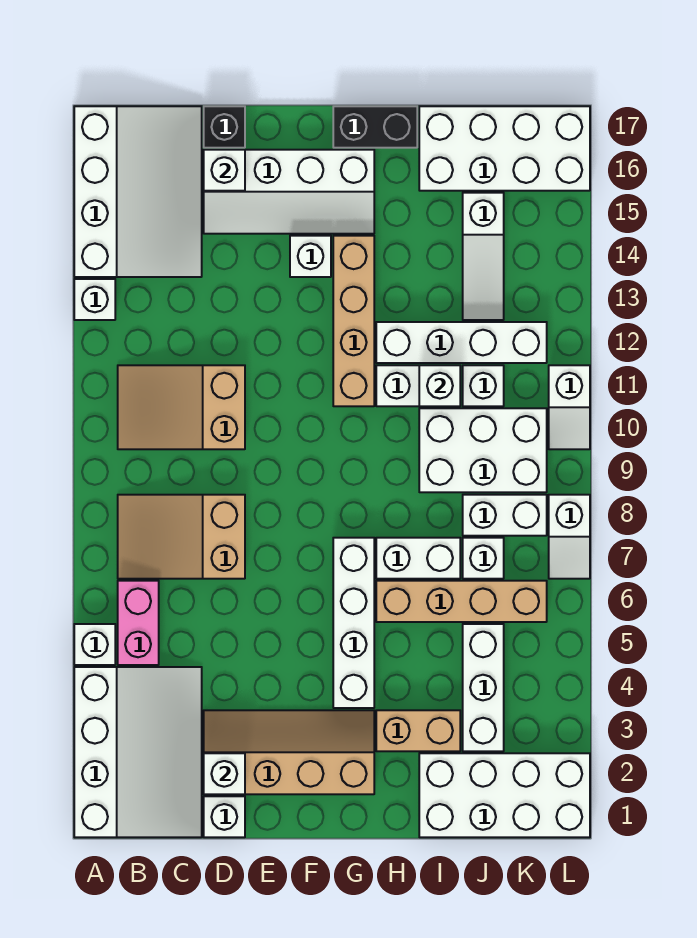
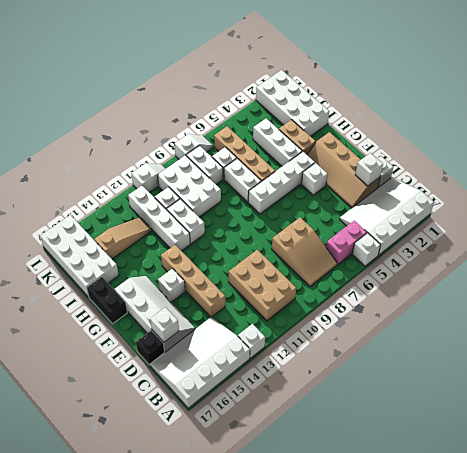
tan slope B10:D11 level 1 top D -> tan brick B10:D11 level 1
tan brick G11:G14 level 1 -> tan brick D13:G13 level 1
white brick I11 level 2 -> white brick F4 level 1
white brick J3:J5 level 1 -> white brick H4:J4 level 1
white slope J13:J15 level 1 top 15 -> tan slope J13:J15 level 1 top 15

